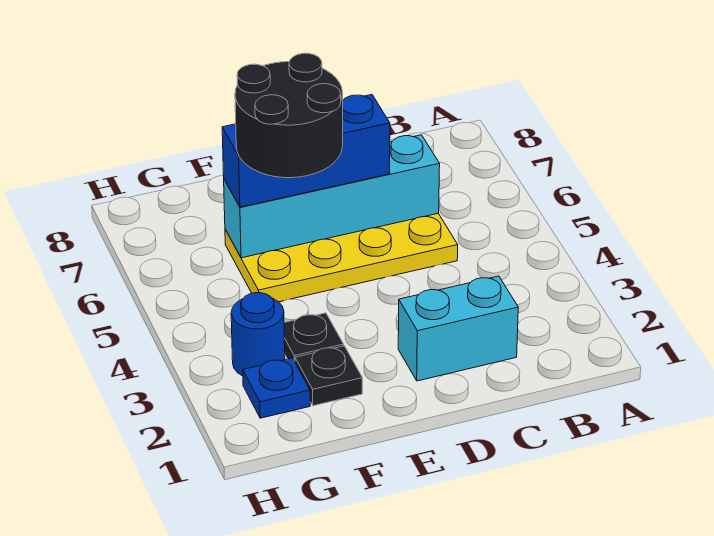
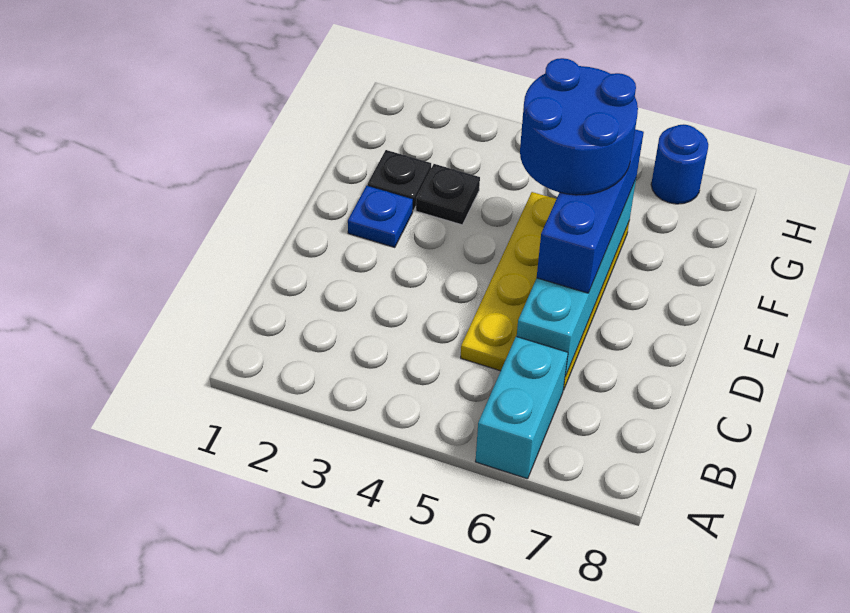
cyan brick C2:D2 level 1 -> cyan brick A6:B6 level 1
black round brick E5:F6 level 4 -> blue round brick E5:F6 level 4
blue plate G2 level 1 -> blue plate E2 level 1
blue round brick G3 level 1 -> blue round brick H7 level 1

